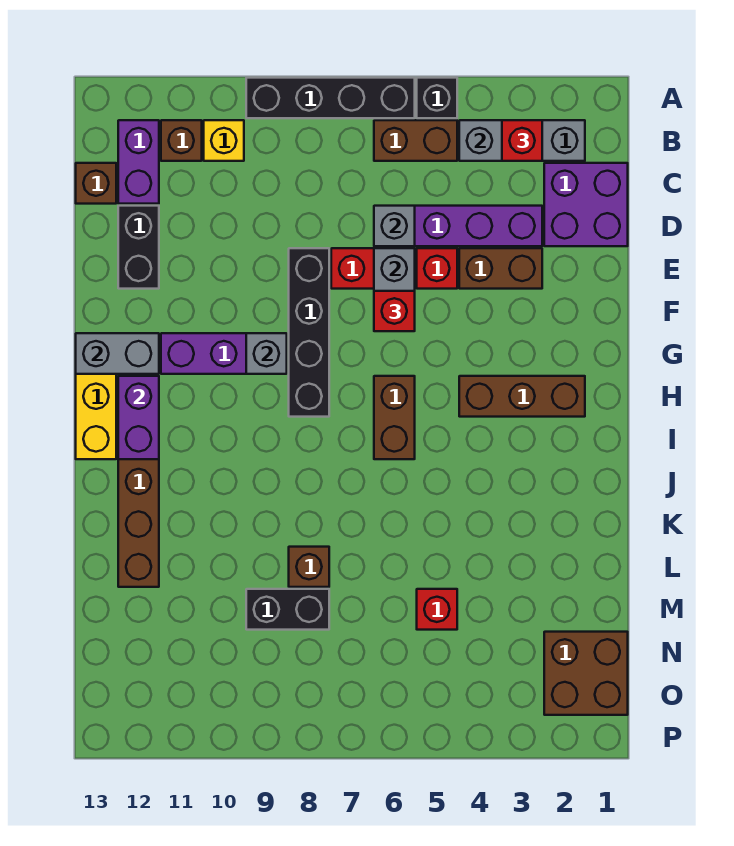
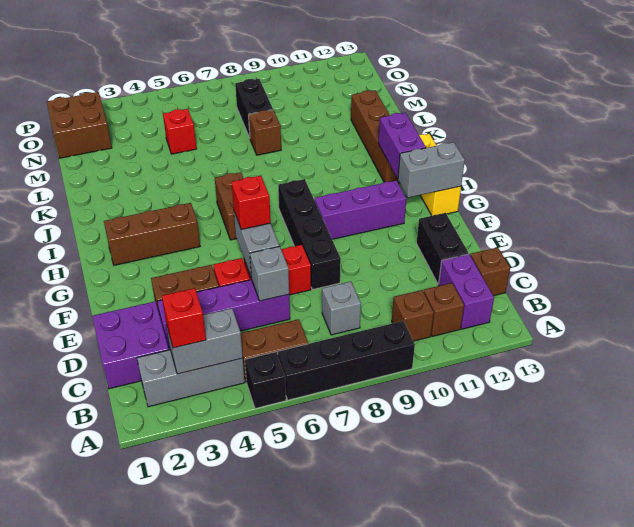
yellow brick B10 level 1 -> brown brick B10 level 1
grey brick G9 level 2 -> grey brick C8 level 1
black brick M8:M9 level 1 -> black brick M8:N8 level 1

